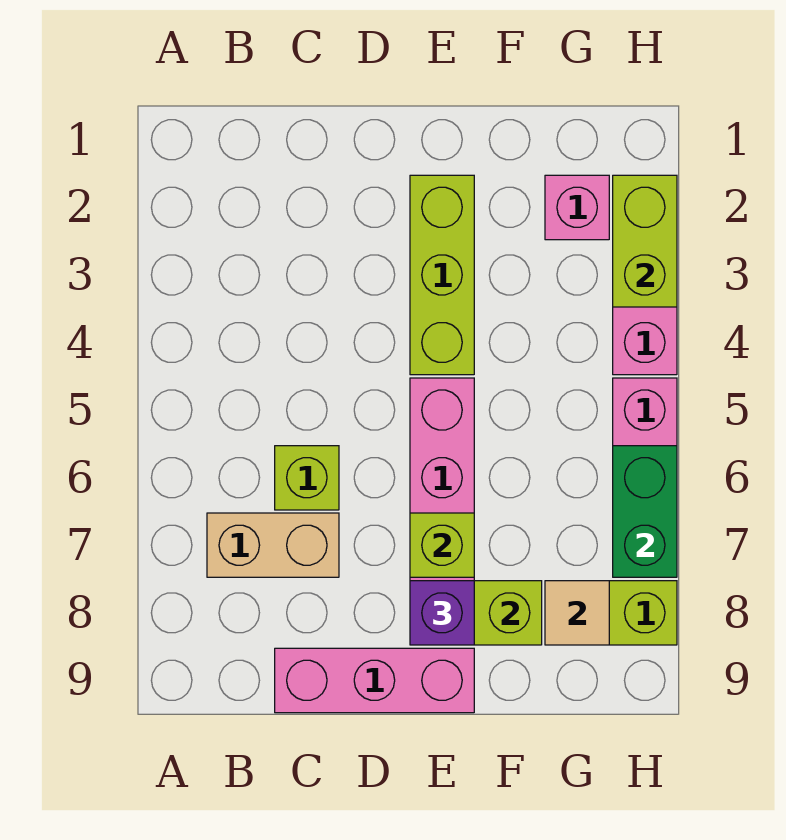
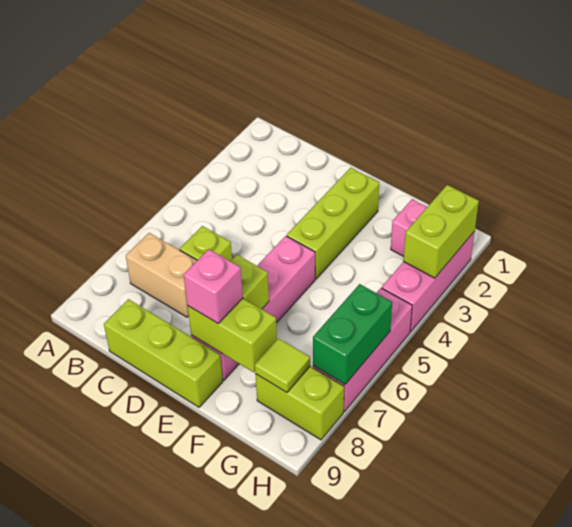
pink brick C9:E9 level 1 -> lime brick C9:E9 level 1
purple brick E8 level 3 -> pink brick E8 level 3
tan tile G8 level 2 -> lime tile G8 level 2

